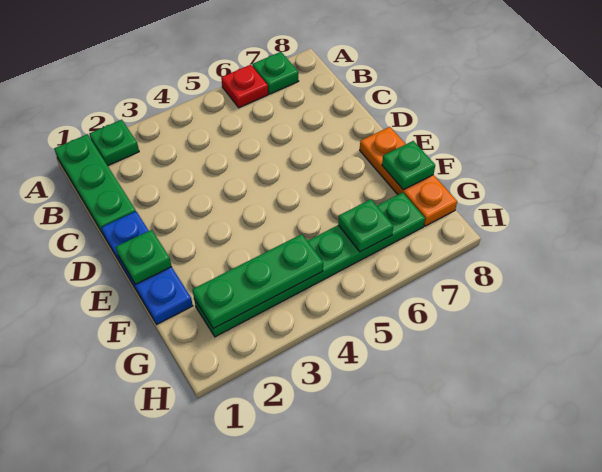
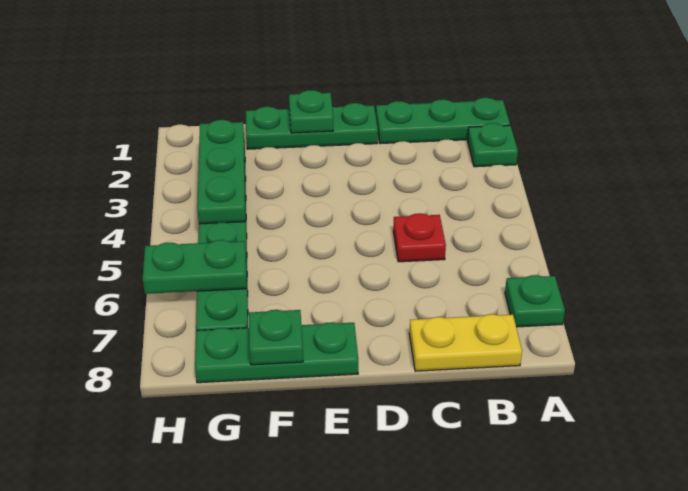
red plate A6 level 1 -> red plate C5 level 1
none -> yellow plate B8:C8 level 1
blue plate D1:F1 level 1 -> green plate D1:F1 level 1
orange plate E8:G8 level 1 -> green plate E8:G8 level 1
green plate G6 level 2 -> green plate G6:H6 level 2

